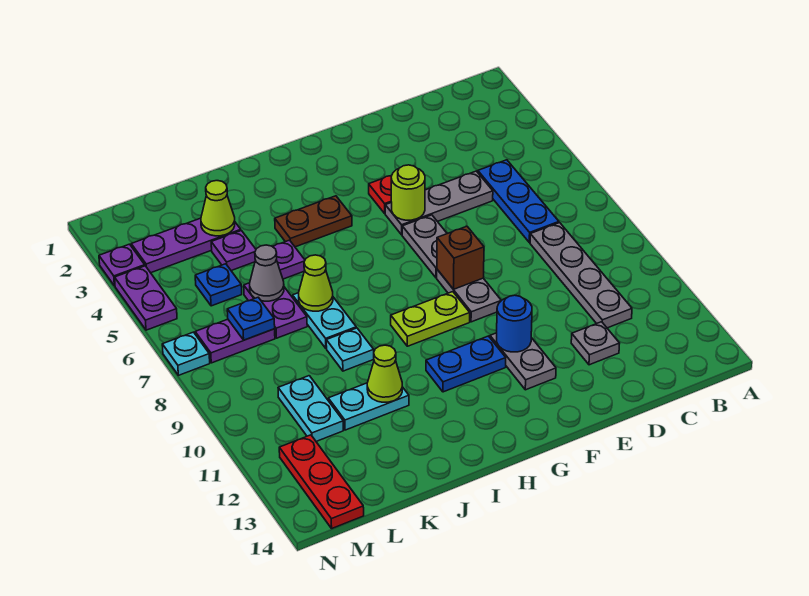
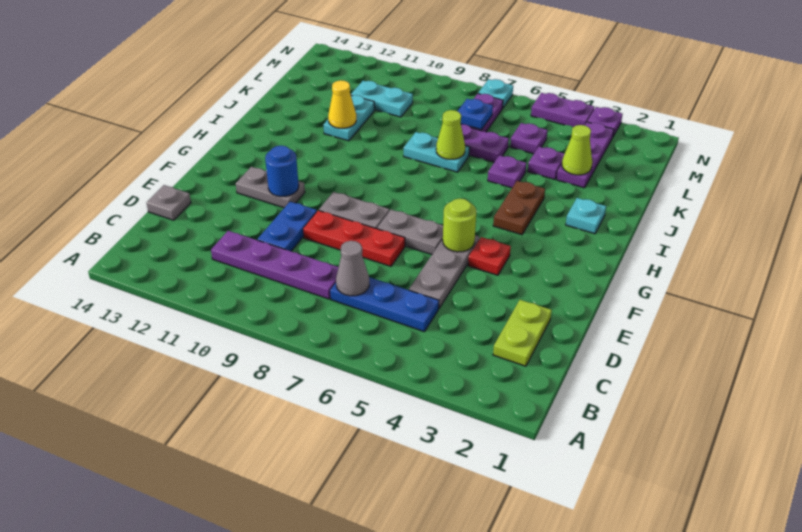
grey plate C8:C11 level 1 -> purple plate C8:C11 level 1
grey plate D12 level 1 -> grey plate D14 level 1
brown brick F8 level 2 -> none
lime plate G9:H9 level 1 -> lime plate C2:D2 level 1
blue plate G11:H11 level 1 -> blue plate D10:E10 level 1
cyan plate J9 level 1 -> cyan plate I2 level 1
lime cone J11 level 2 -> yellow cone J11 level 2
grey cone K6 level 2 -> grey cone C7 level 2
blue plate L5 level 1 -> purple plate L5 level 1
red plate M12:M14 level 1 -> red plate E7:E9 level 1

